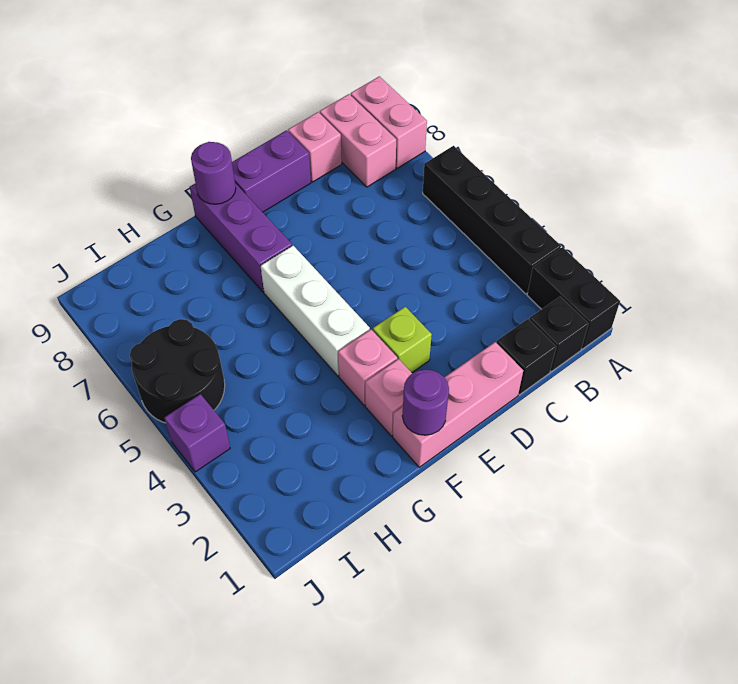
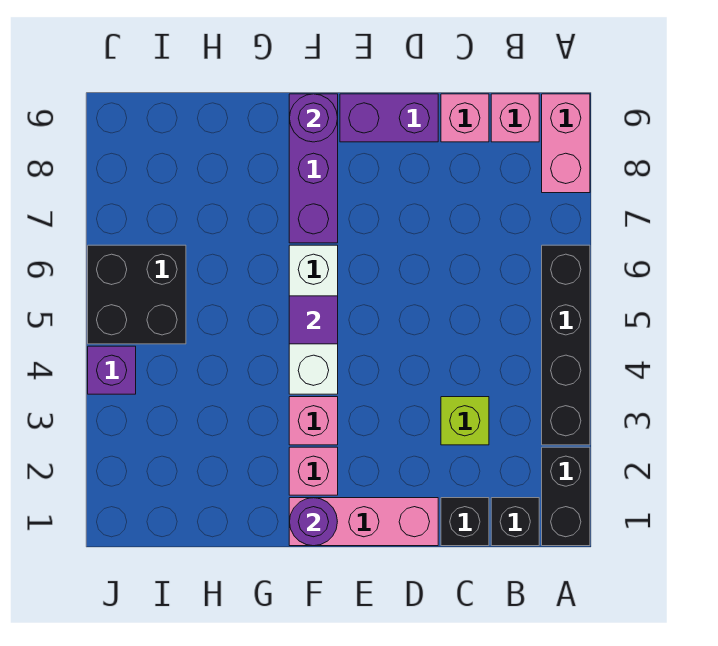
pink brick B8:B9 level 1 -> pink brick B9 level 1
lime brick E3 level 1 -> lime brick C3 level 1
none -> purple tile F5 level 2
black round brick I5:J6 level 1 -> black brick I5:J6 level 1

